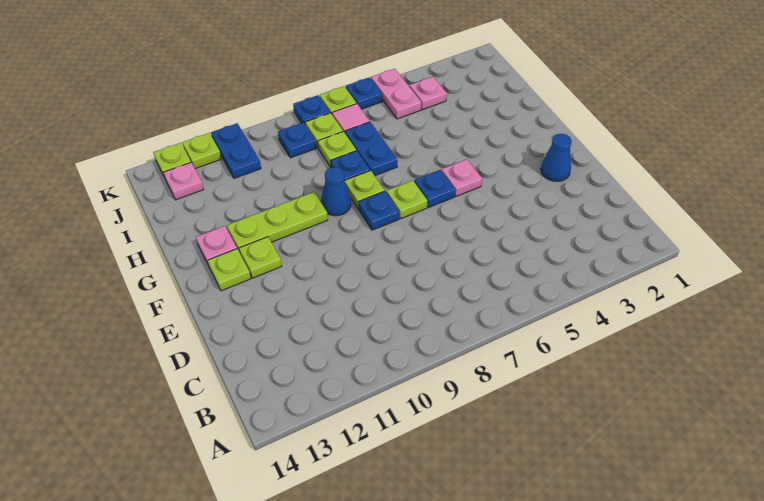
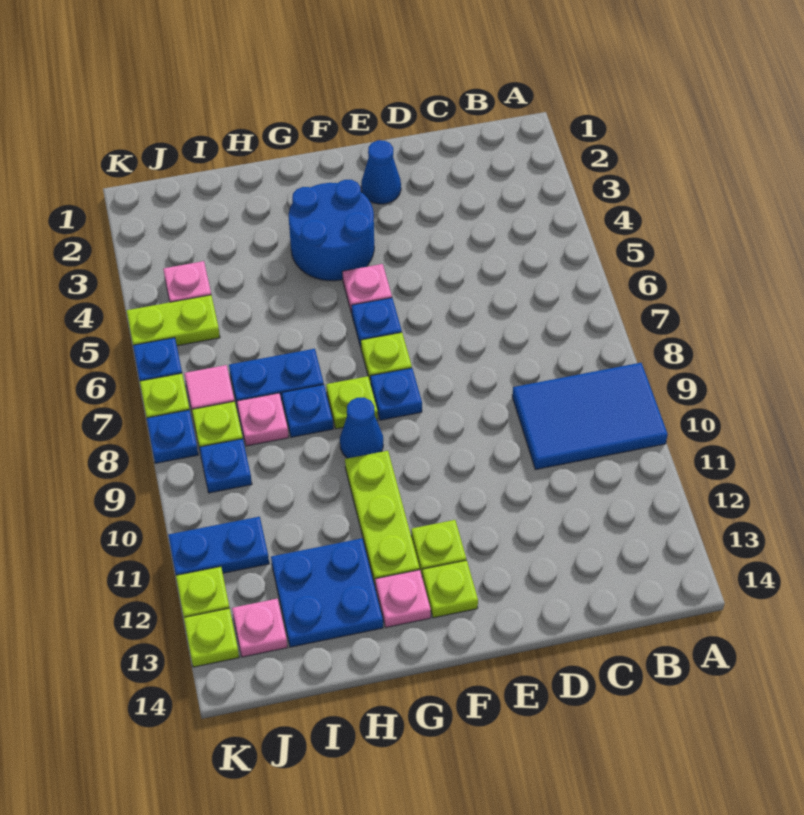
none -> blue tile A9:C10 level 1
none -> blue round brick F3:G4 level 1
none -> blue plate H12:I13 level 1
lime plate I8 level 1 -> pink plate I8 level 1
pink plate J5:K5 level 1 -> lime plate J5:K5 level 1

